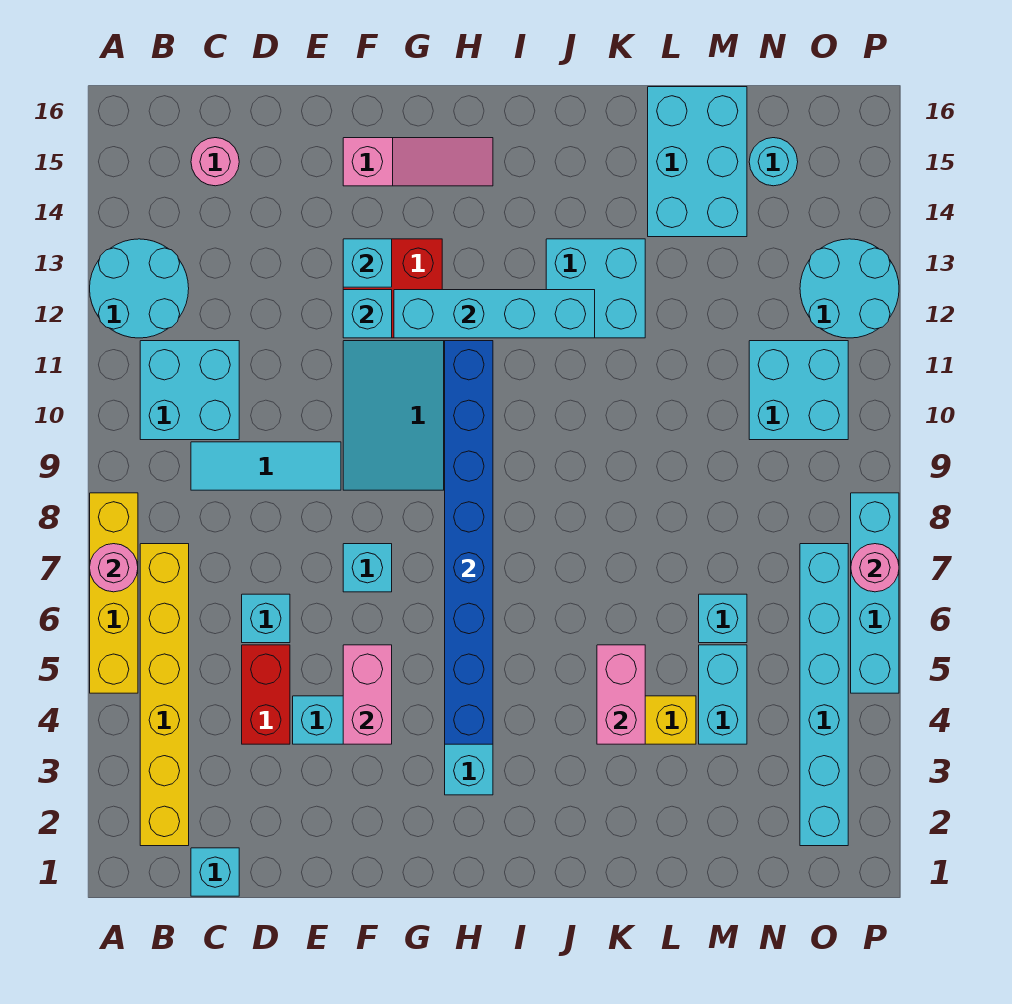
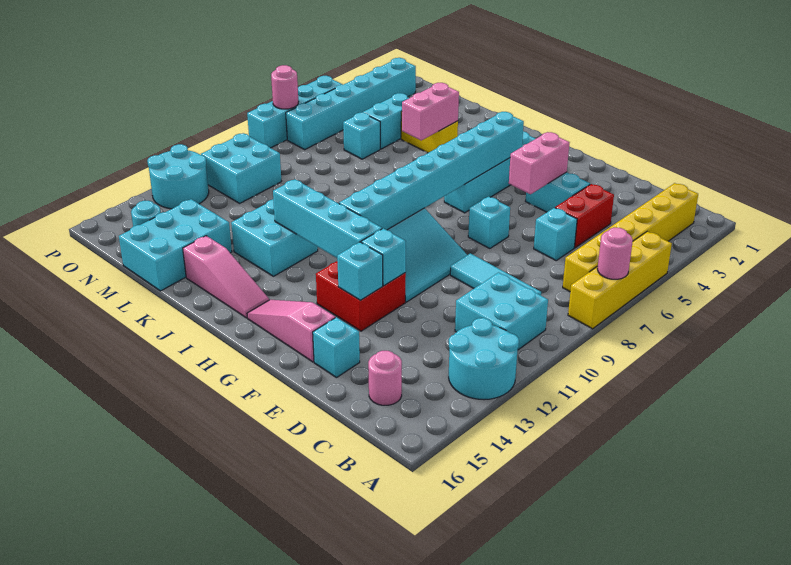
cyan brick C1 level 1 -> cyan brick E15 level 1
blue brick H4:H11 level 2 -> cyan brick H4:H11 level 2
none -> pink slope I15:K15 level 1 top K

